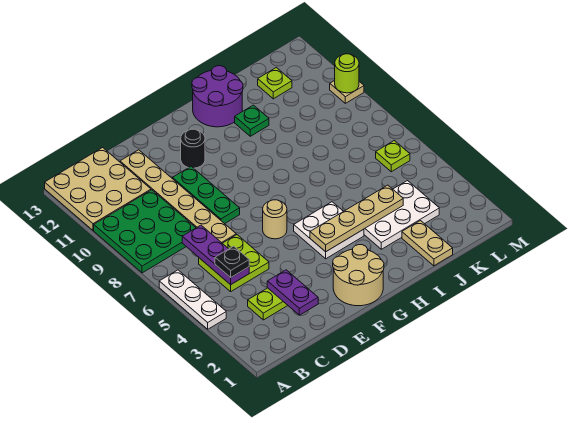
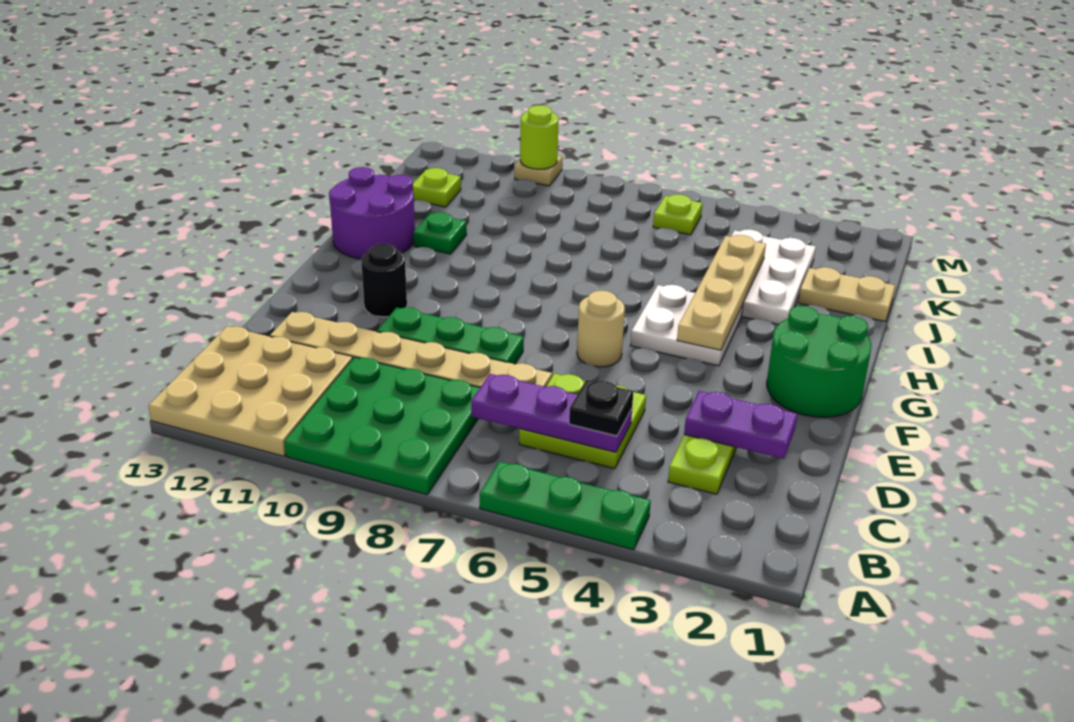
white plate A4:A6 level 1 -> green plate A4:A6 level 1
tan round brick F1:G2 level 1 -> green round brick F1:G2 level 1

